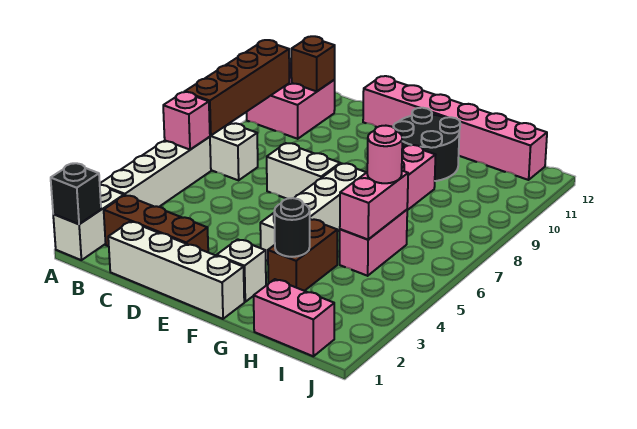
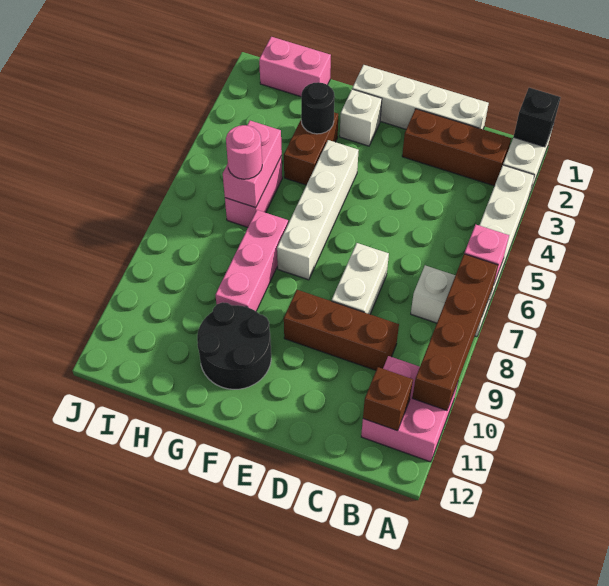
none -> brown brick C9:E9 level 1
white brick D7:E7 level 1 -> white brick D7:D8 level 1
pink brick D12:I12 level 1 -> none

